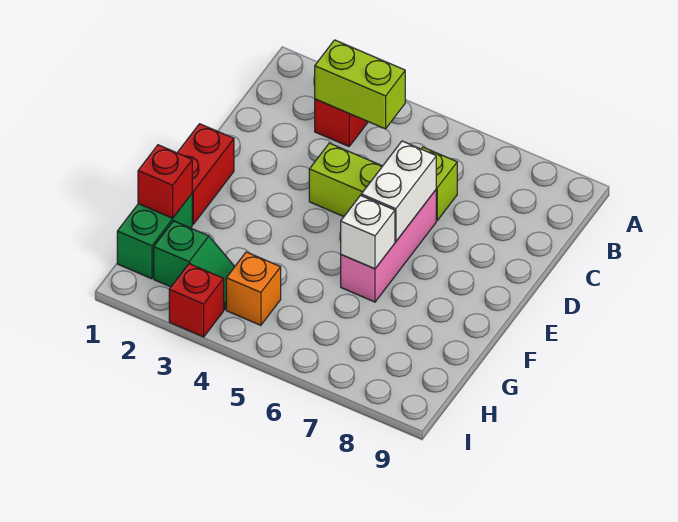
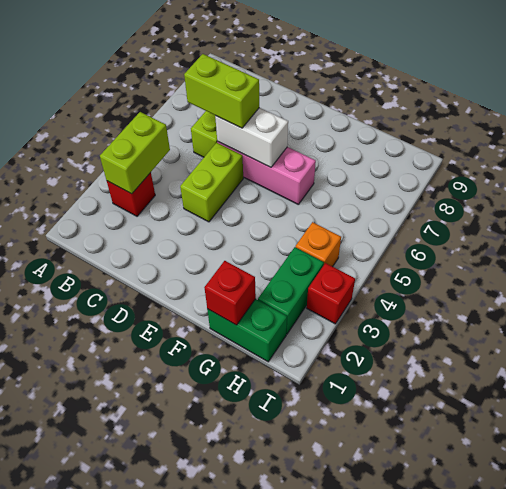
none -> lime brick C6:D6 level 3
red brick E1:F1 level 1 -> none
white brick F6 level 2 -> none
green slope H2:H3 level 1 top 2 -> green brick H2:H3 level 1

